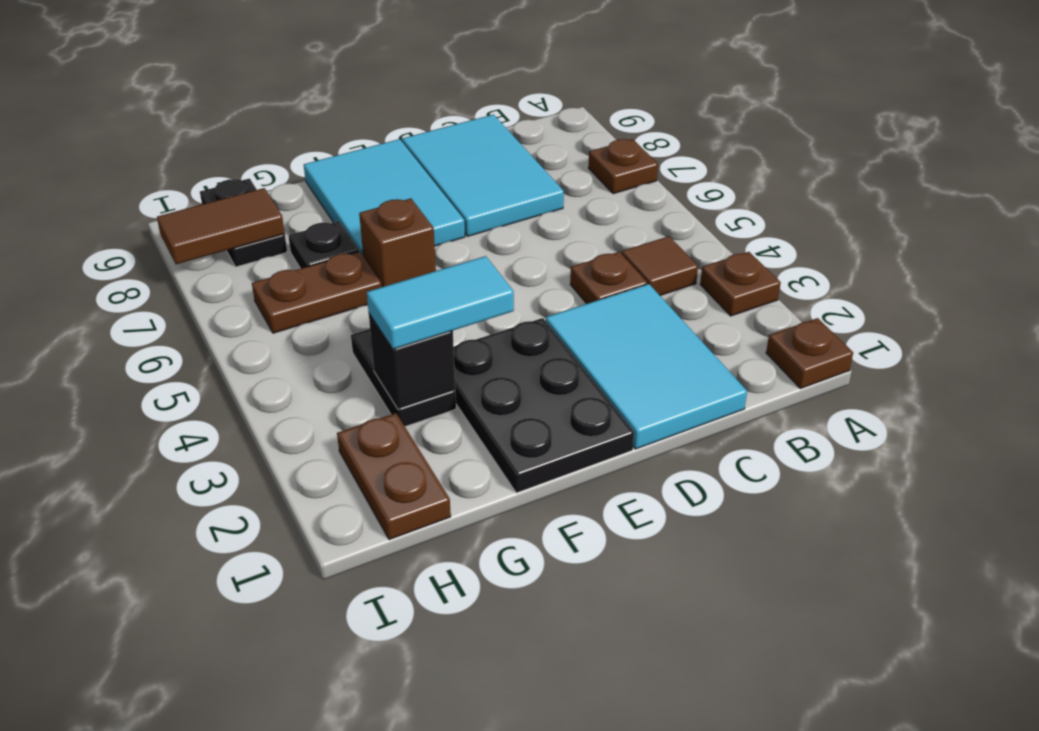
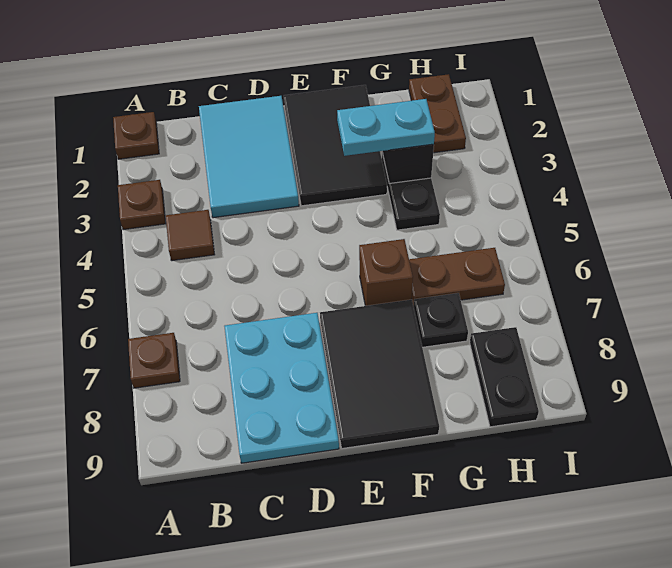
brown plate C4 level 1 -> none
cyan tile C7:D9 level 1 -> cyan plate C7:D9 level 1
black plate E1:F3 level 1 -> black tile E1:F3 level 1
cyan tile E7:F9 level 1 -> black tile E7:F9 level 1
cyan tile F3:G3 level 3 -> cyan plate F3:G3 level 3
brown tile H8:I8 level 2 -> none

